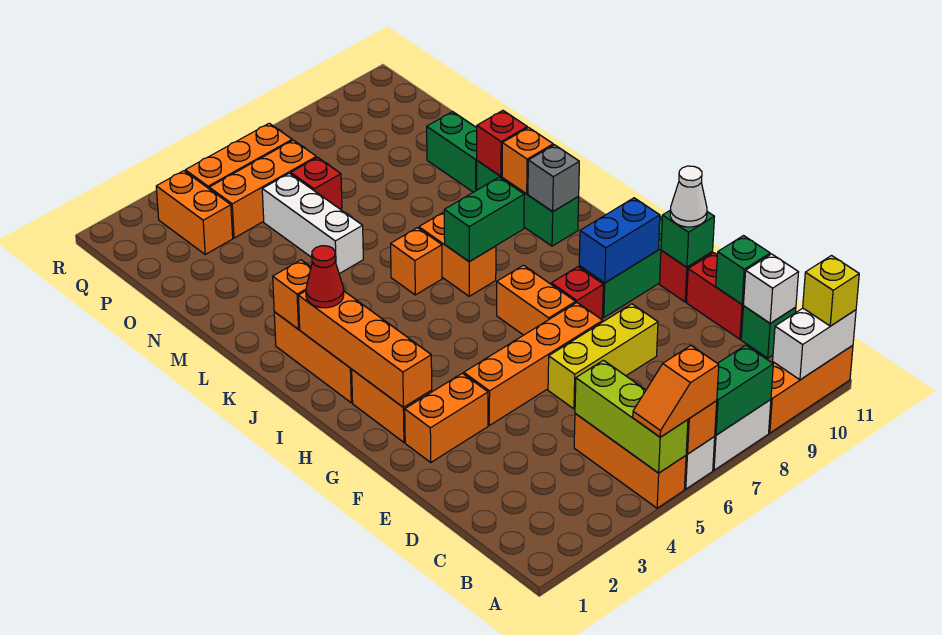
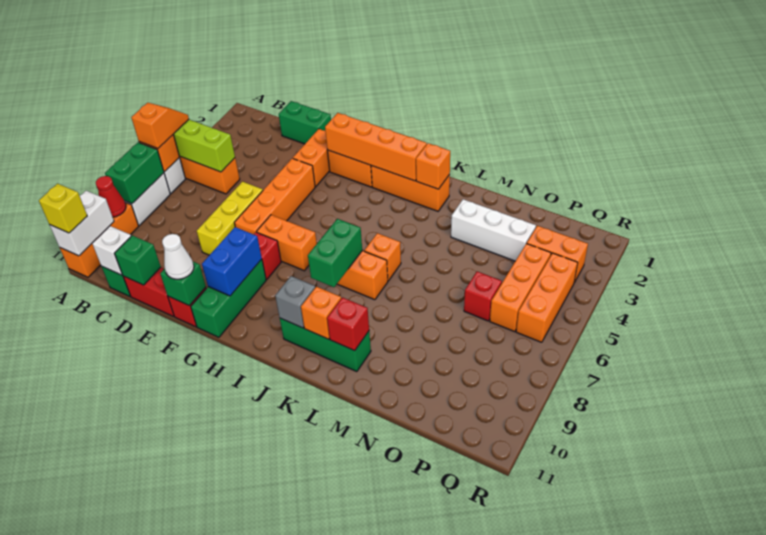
red cone J2 level 3 -> red cone A9 level 2
white brick M5:O5 level 1 -> white brick M3:O3 level 1
green brick M10:N10 level 1 -> green brick D1:E1 level 1

